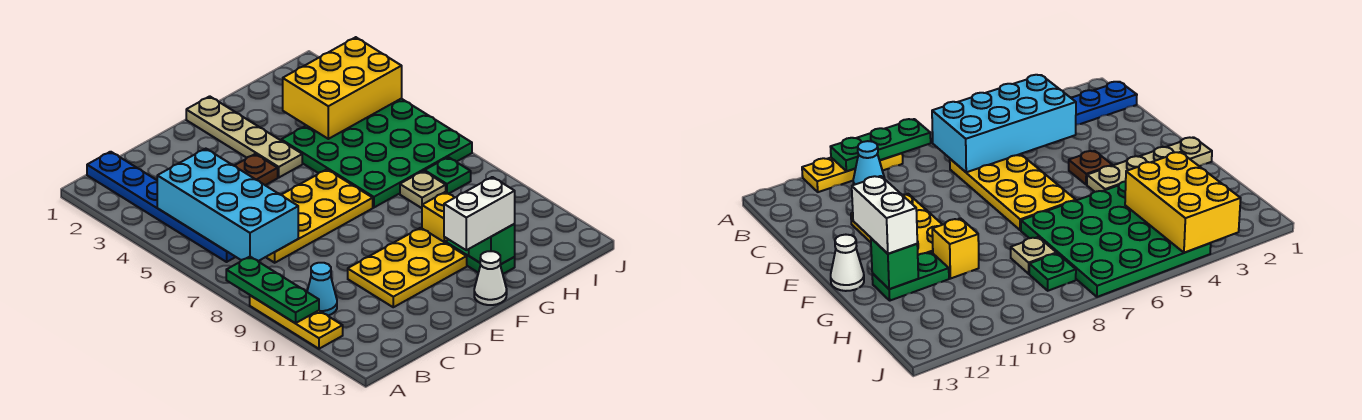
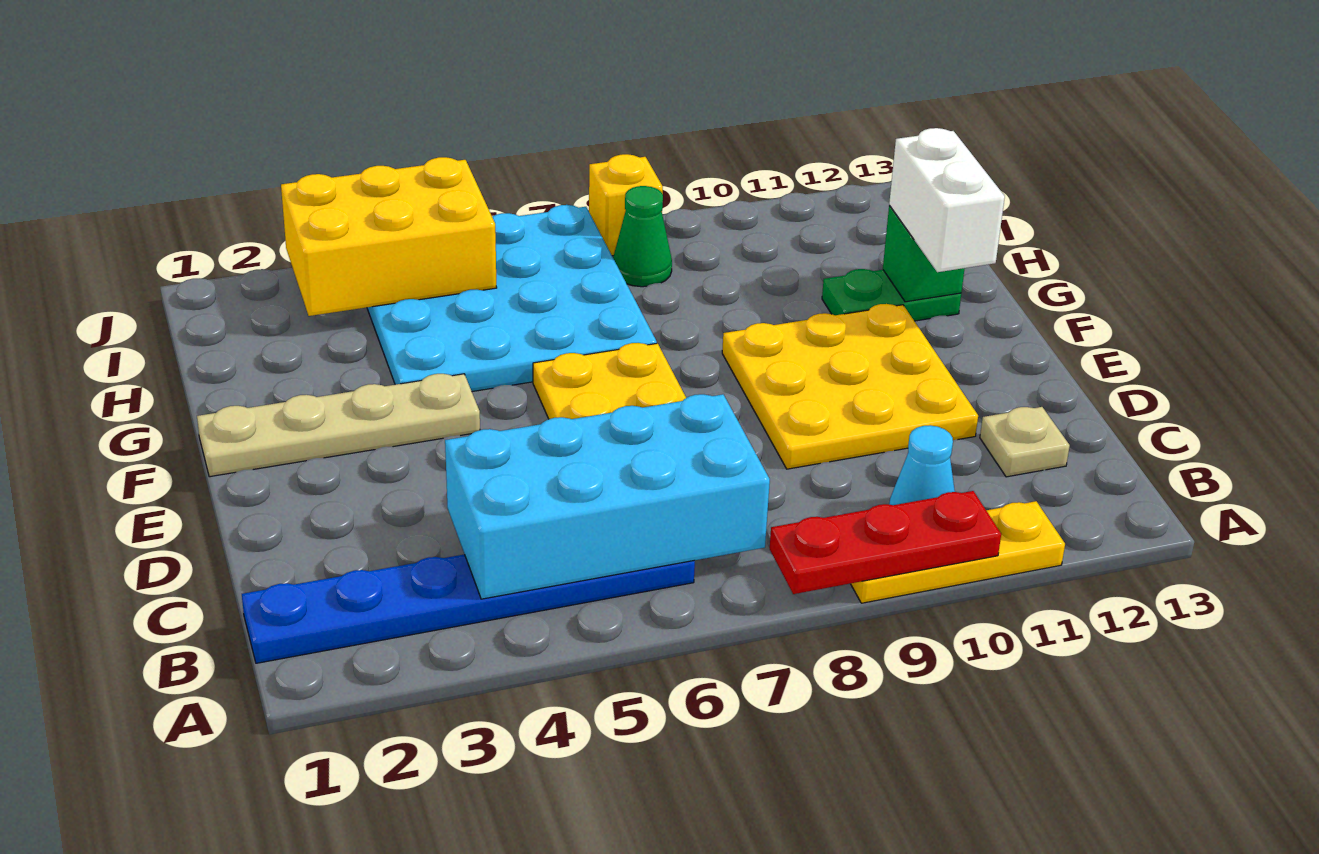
green plate A8:A10 level 2 -> red plate A8:A10 level 2
yellow plate D10:F11 level 1 -> yellow plate D9:F11 level 1
brown plate E4 level 1 -> none
white cone F13 level 1 -> none
green plate G4:J7 level 1 -> cyan plate G4:J7 level 1
yellow brick G10 level 1 -> yellow brick J8 level 1
yellow brick H3:J4 level 2 -> yellow brick I3:J5 level 2
tan plate H8 level 1 -> tan plate C12 level 1
green plate I8 level 1 -> green cone I8 level 1

